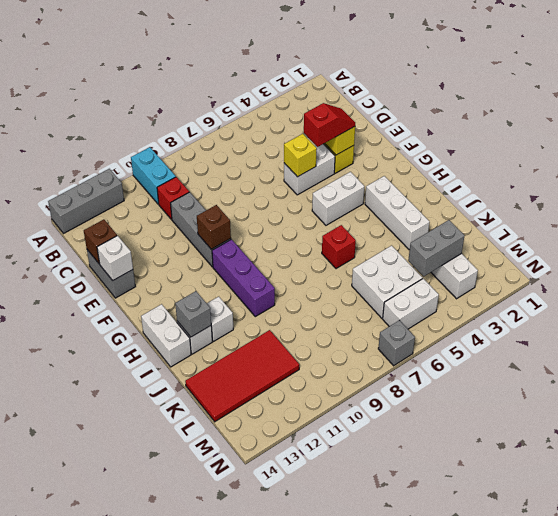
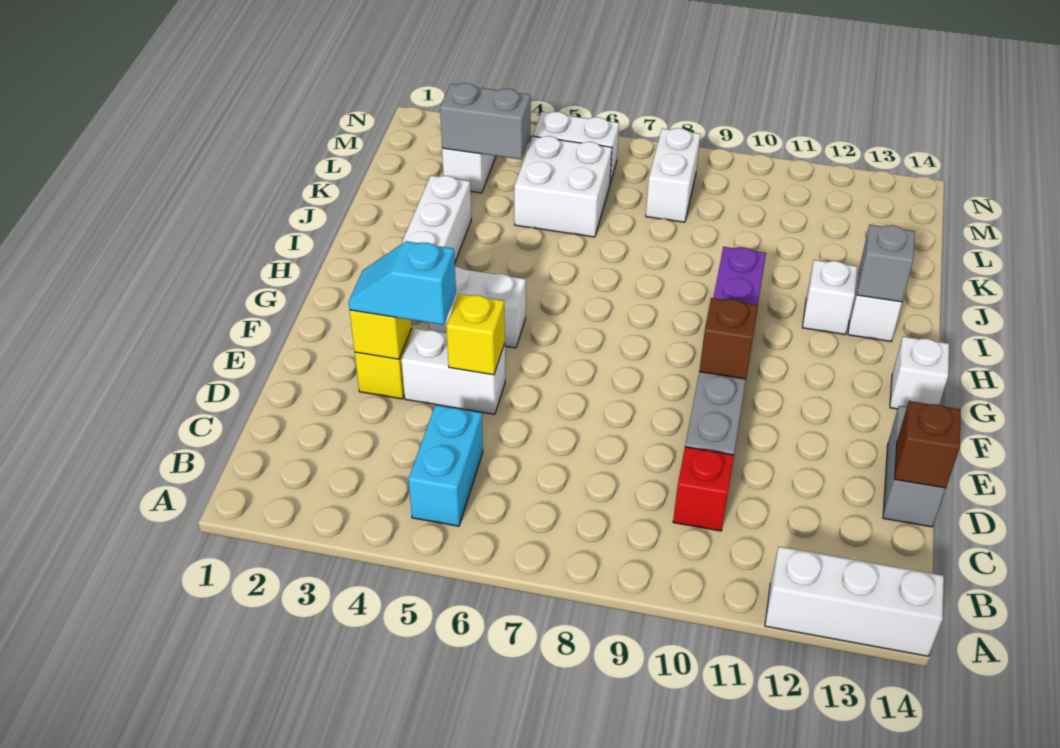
cyan brick A10:B10 level 1 -> cyan brick B5:C5 level 1
grey brick A12:A14 level 1 -> white brick A12:A14 level 1
red slope E3:E4 level 3 top 4 -> cyan slope E3:E4 level 3 top 4
white brick E14 level 2 -> white brick G14 level 1
white brick H14:I14 level 1 -> white brick L8:M8 level 1
red brick I6 level 1 -> none
red tile K11:L14 level 1 -> none
grey brick N7 level 1 -> none

